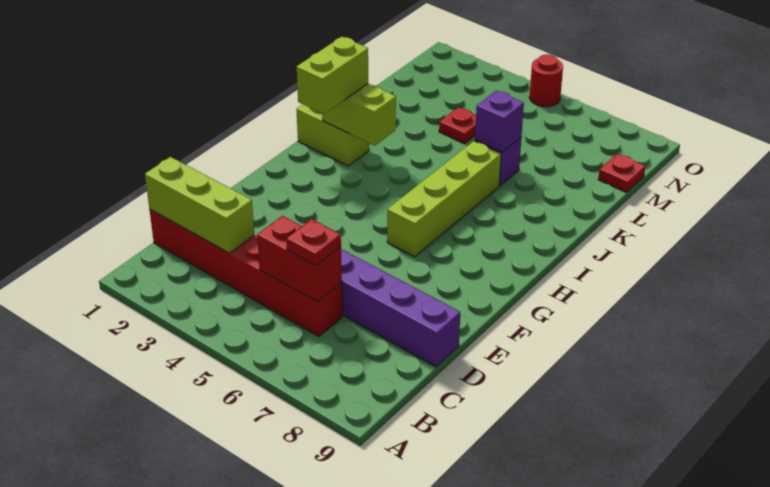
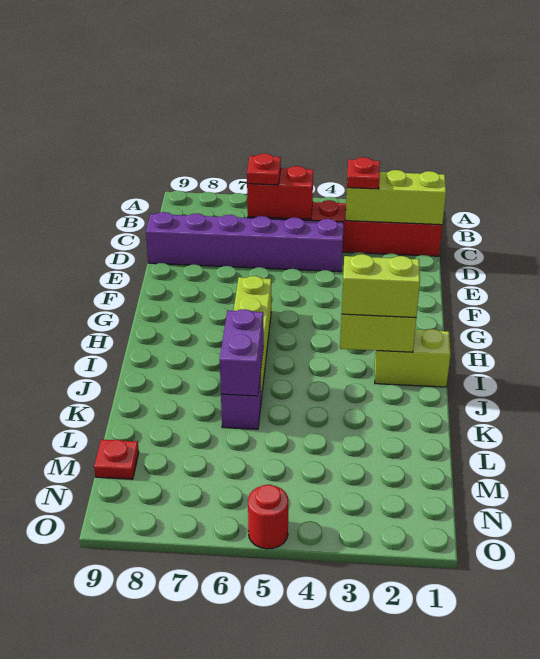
lime brick H2:I2 level 3 -> lime brick I2:I3 level 3
purple brick K6 level 2 -> purple brick J6:K6 level 2
red plate L4 level 1 -> red plate C3 level 3

